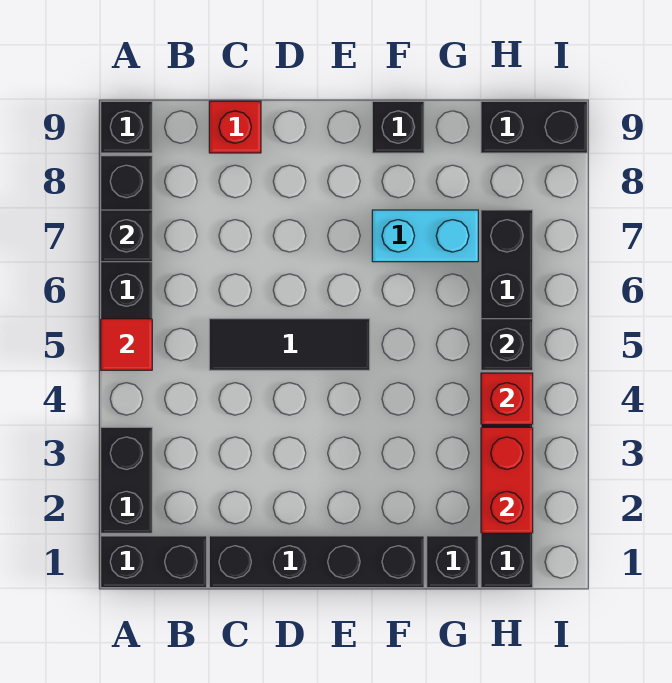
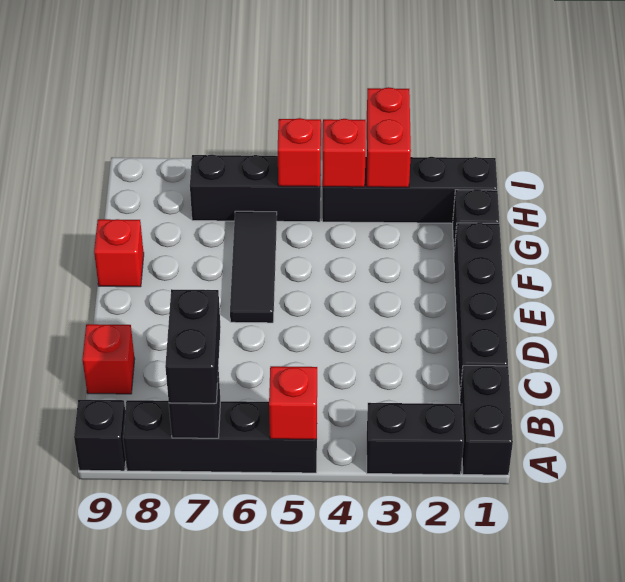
red tile A5 level 2 -> red brick A5 level 2
black tile C5:E5 level 1 -> black tile E6:G6 level 1
cyan brick F7:G7 level 1 -> none
black brick F9 level 1 -> red brick F9 level 1
red brick H2:H3 level 2 -> red brick H3:I3 level 2
black brick H5 level 2 -> red brick H5 level 2
black brick H9:I9 level 1 -> black brick A7:B7 level 3

